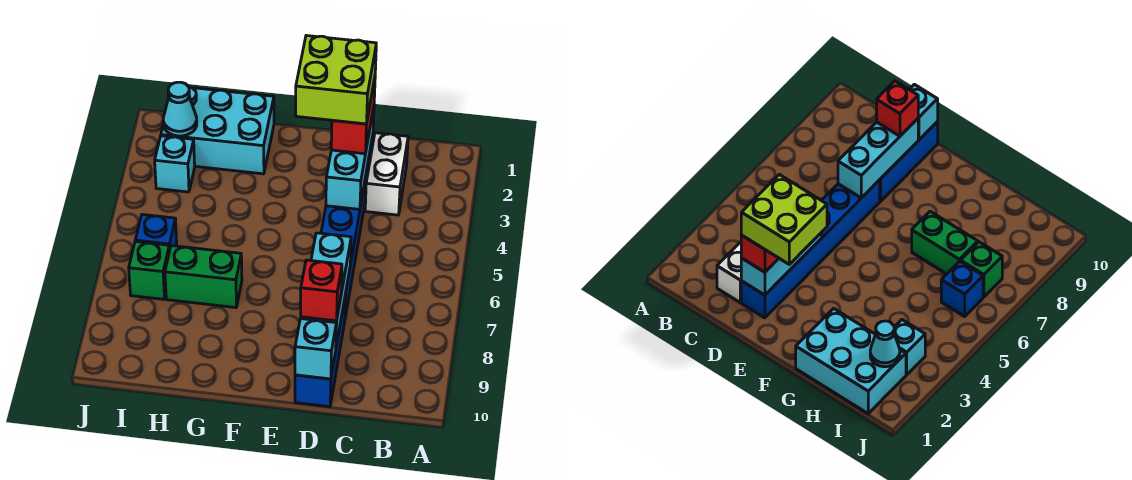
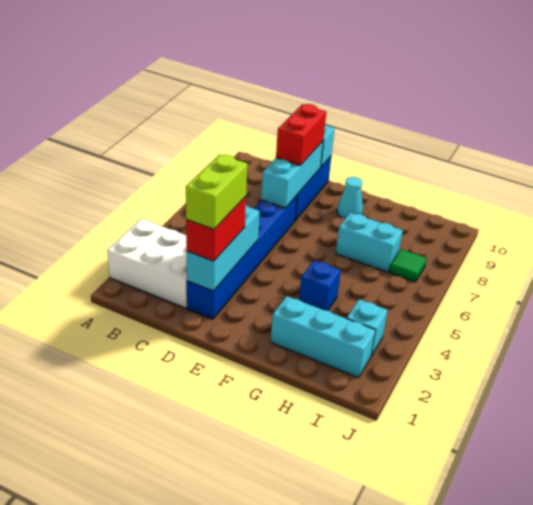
white brick C2:C3 level 1 -> white brick A2:C3 level 1
lime brick D2:E3 level 4 -> lime brick D2:D3 level 4
red brick D9 level 3 -> red brick D8:D9 level 3
cyan brick G1:I2 level 1 -> cyan brick G2:I2 level 1
green brick G7:H7 level 1 -> cyan brick G7:H7 level 1
cyan cone I2 level 2 -> cyan cone F9 level 1
blue brick I6 level 1 -> blue brick G4 level 1
green brick I7 level 1 -> green tile I7 level 1

